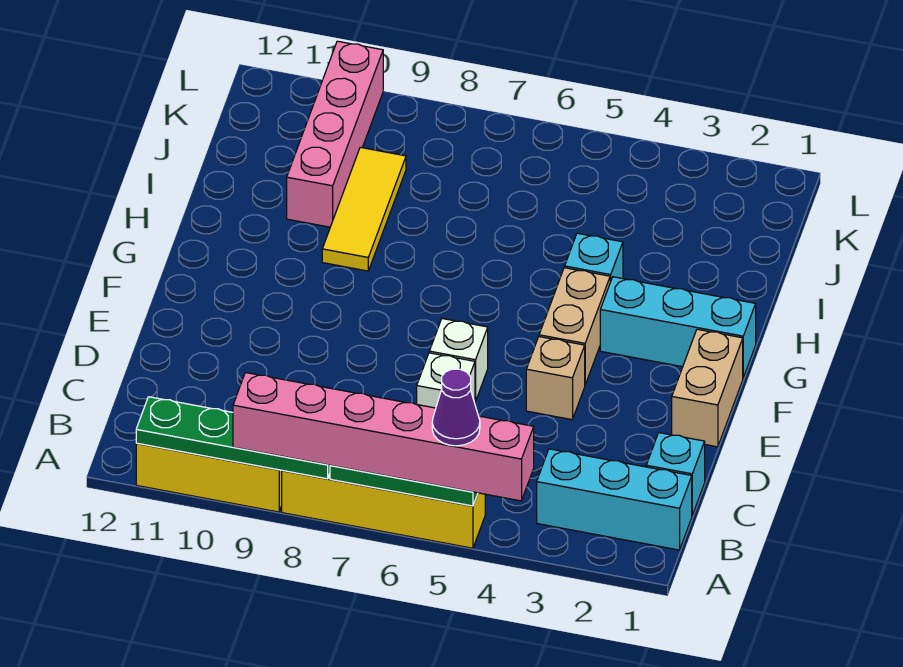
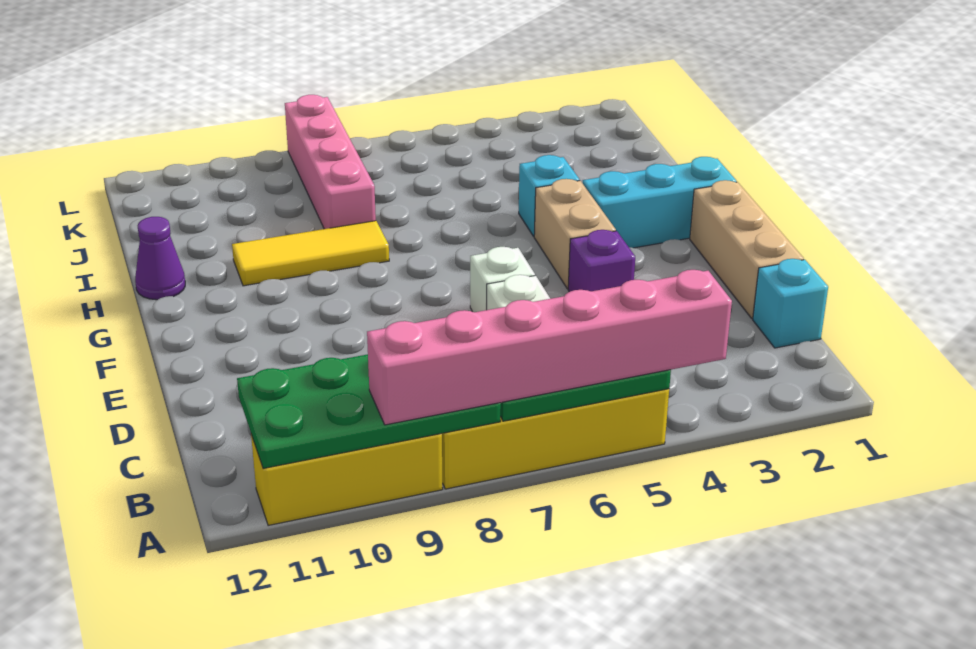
purple cone A5 level 4 -> purple cone H12 level 1
green plate A8:A11 level 2 -> green plate A8:B11 level 2
cyan brick B1:B3 level 1 -> none
tan brick E1:F1 level 1 -> tan brick D1:F1 level 1
tan brick E4 level 1 -> purple brick E4 level 1
yellow tile H9:J9 level 1 -> yellow tile H8:H10 level 1
pink brick I10:L10 level 1 -> pink brick I8:L8 level 1

